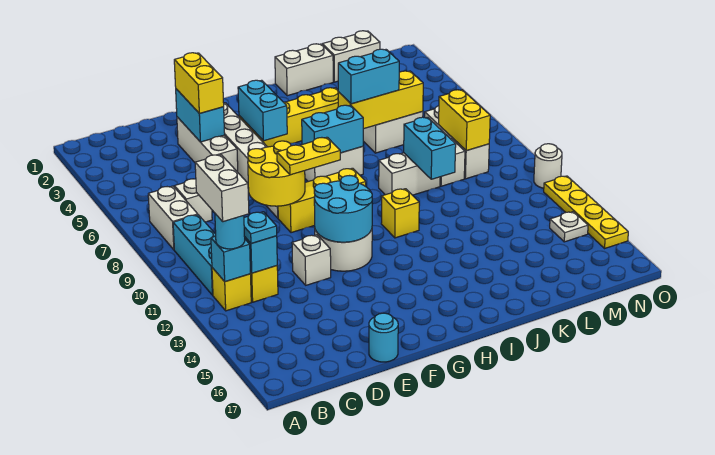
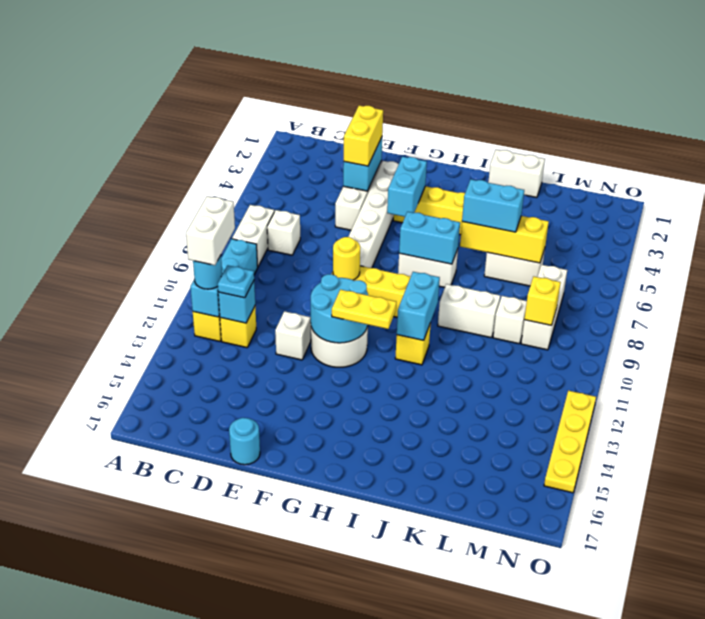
yellow round brick E8:F9 level 2 -> yellow round brick F9 level 2
yellow plate F9:G9 level 3 -> yellow plate G12:H12 level 3
cyan brick K9:K10 level 2 -> cyan brick I10:I11 level 2
white brick L1:M1 level 1 -> none
yellow brick M8:M9 level 2 -> yellow brick M9 level 2
white plate N14 level 1 -> none
white round brick O11 level 1 -> none

